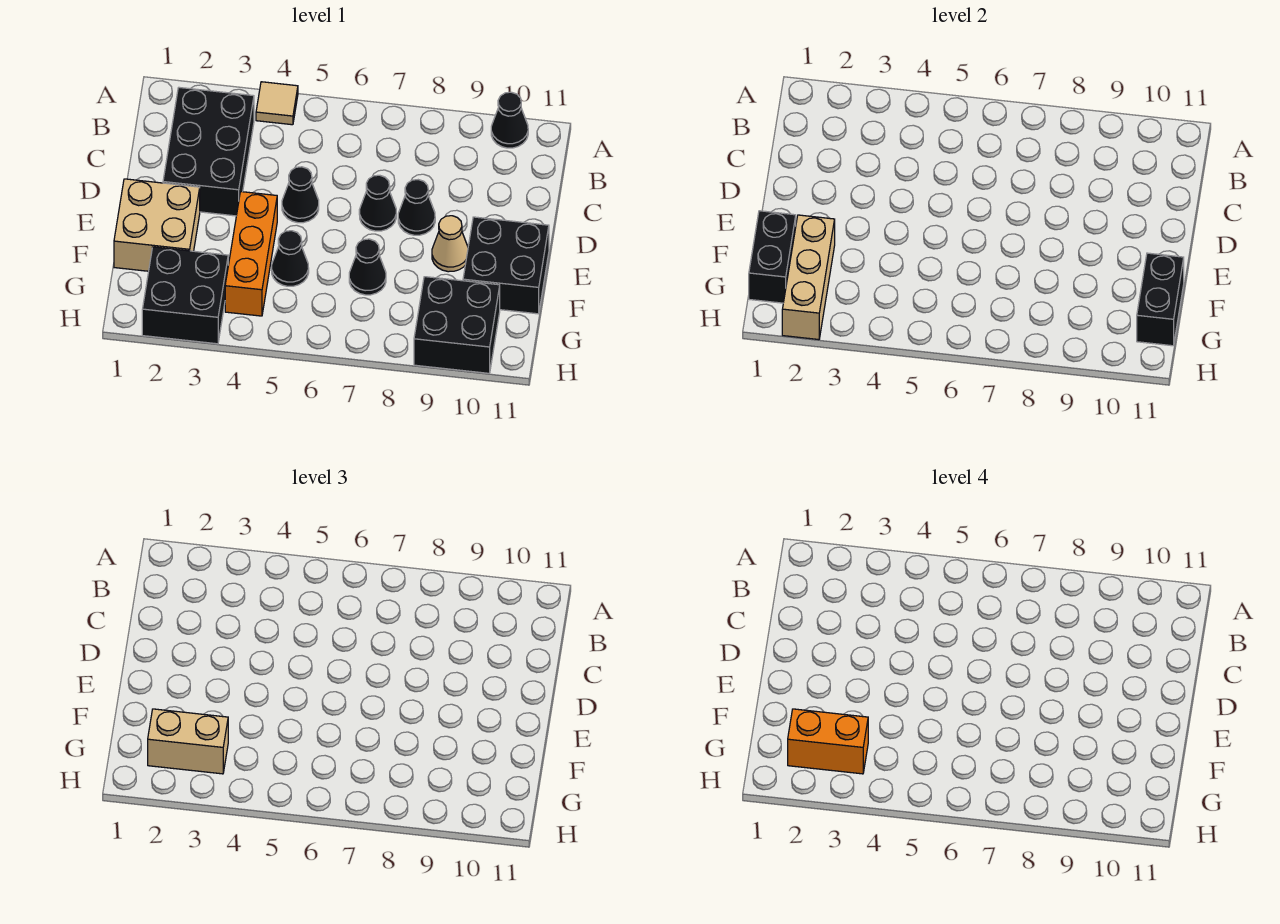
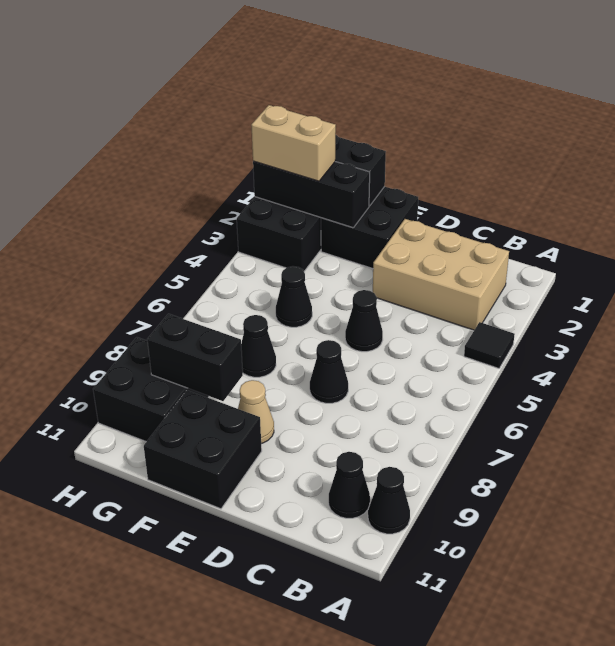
tan tile A4 level 1 -> black tile A4 level 1
black brick B2:D3 level 1 -> tan brick B2:D3 level 1
black cone D8 level 1 -> black cone B10 level 1
tan brick E1:F2 level 1 -> black brick E1:F2 level 1
orange brick E4:G4 level 1 -> none
tan brick F2:H2 level 2 -> black brick F2:H2 level 2
black brick F11:G11 level 2 -> black brick F9:G9 level 2
tan brick G2:G3 level 3 -> tan brick G2:H2 level 3
orange brick G2:G3 level 4 -> none

